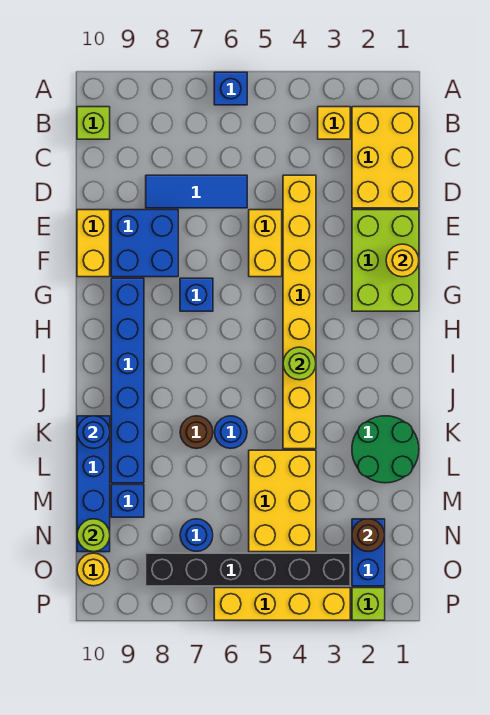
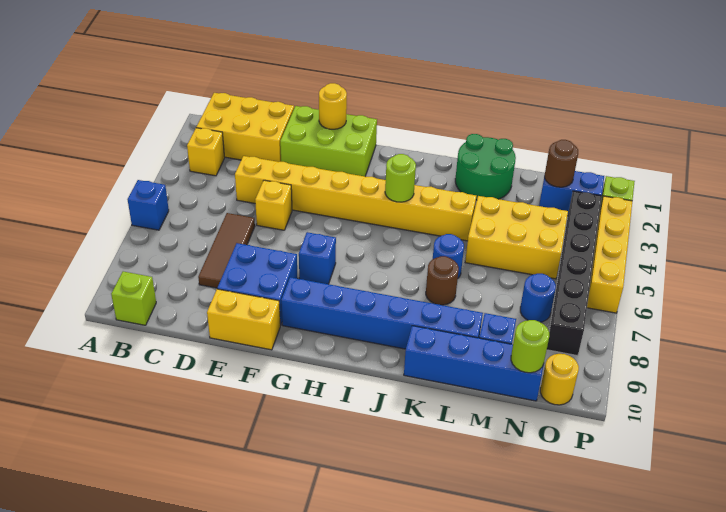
blue tile D6:D8 level 1 -> brown tile D6:D8 level 1
yellow brick E5:F5 level 1 -> yellow brick E5 level 1
blue round brick K10 level 2 -> none

